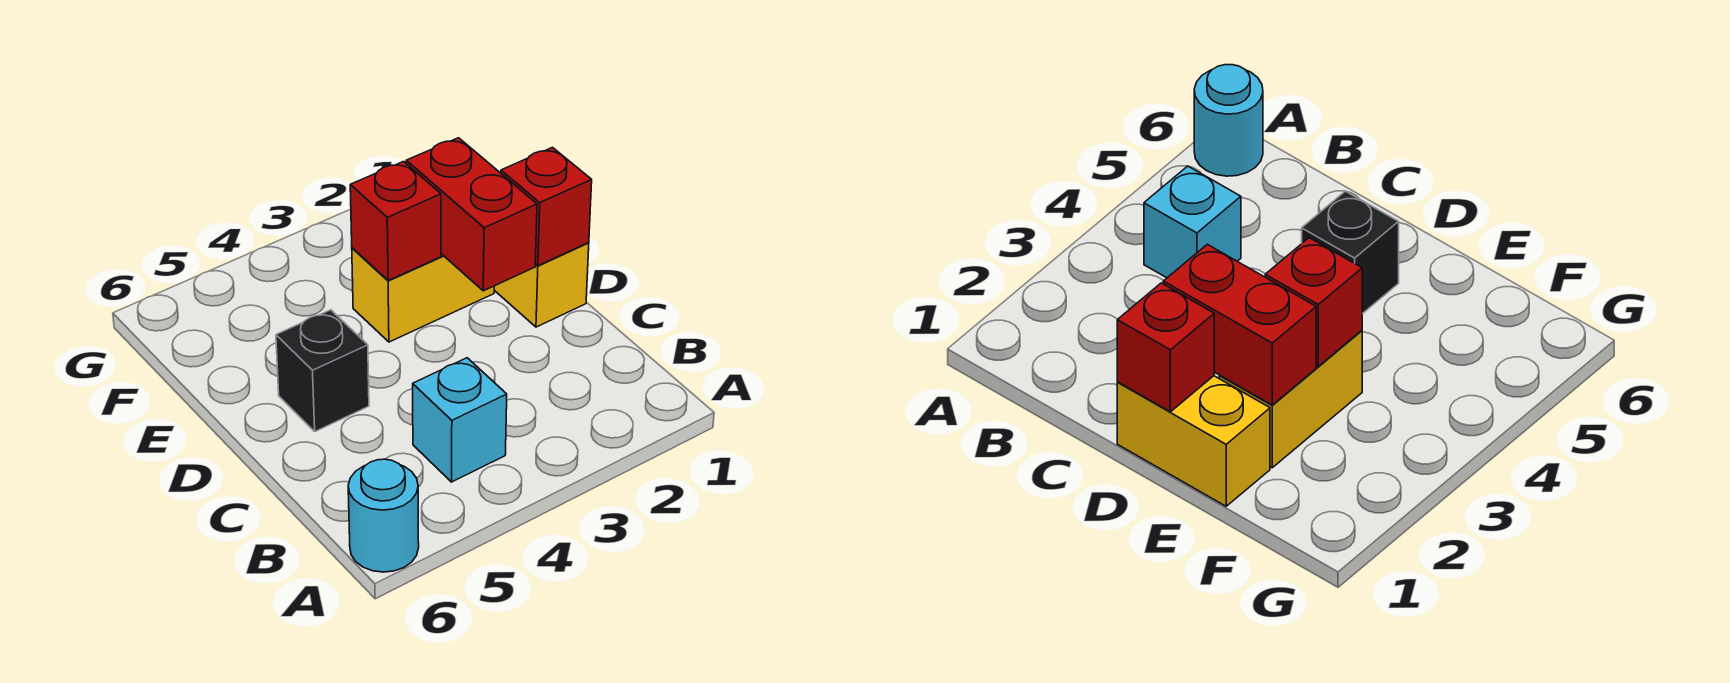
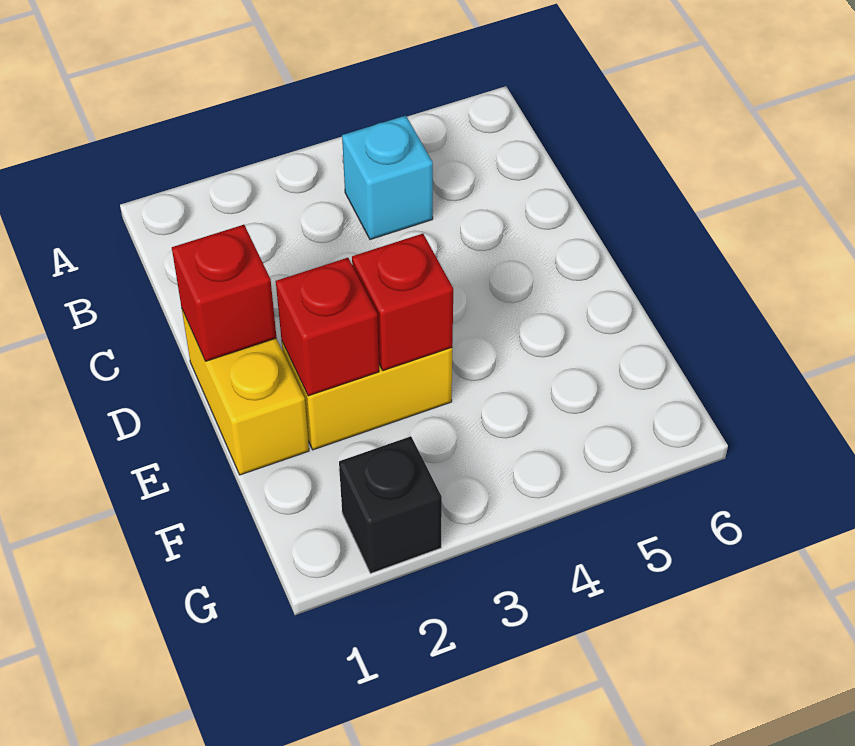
cyan round brick A6 level 1 -> none
red brick D2:E2 level 2 -> red brick E2 level 2
black brick D5 level 1 -> black brick G2 level 1

